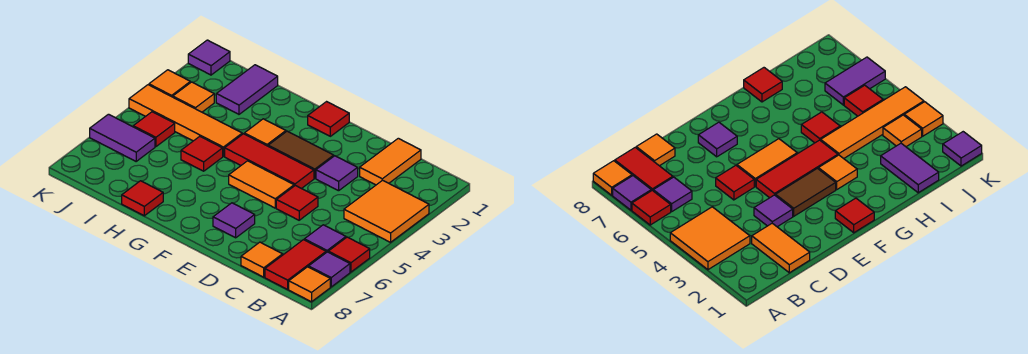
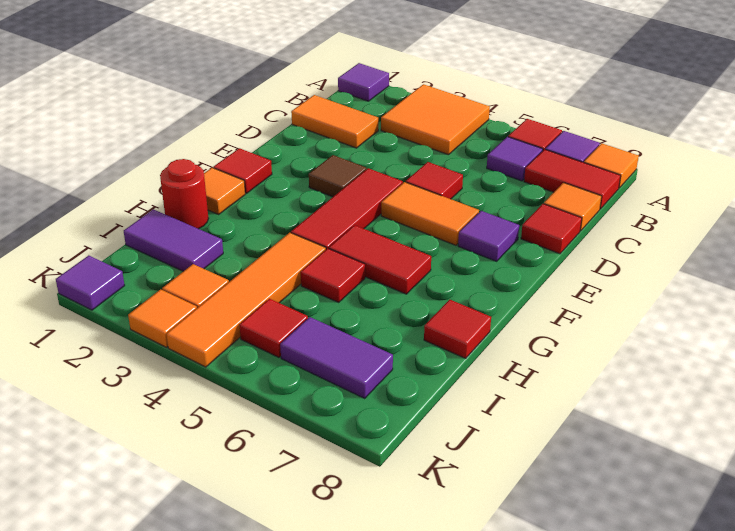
purple tile D3 level 1 -> purple tile A1 level 1
none -> red tile D8 level 1
brown tile E3:F3 level 1 -> brown tile E3 level 1
orange tile E5:F5 level 1 -> orange tile E5:E6 level 1
orange tile G3 level 1 -> orange tile G1 level 1
none -> red tile G5:G6 level 1
none -> red round brick H1 level 1
purple tile J6:K6 level 1 -> purple tile J6:J7 level 1

